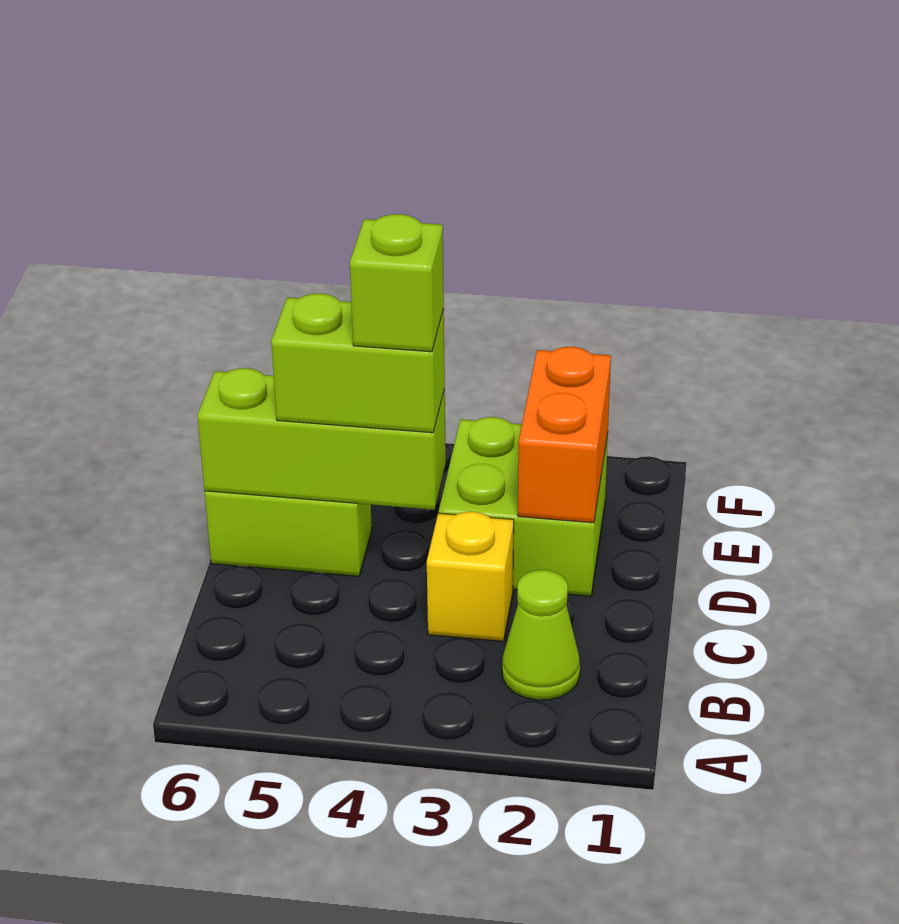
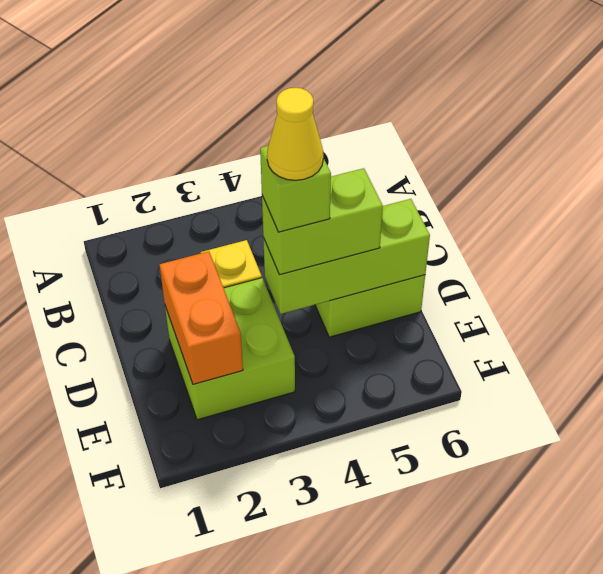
lime cone B2 level 1 -> none
none -> yellow cone D4 level 5

